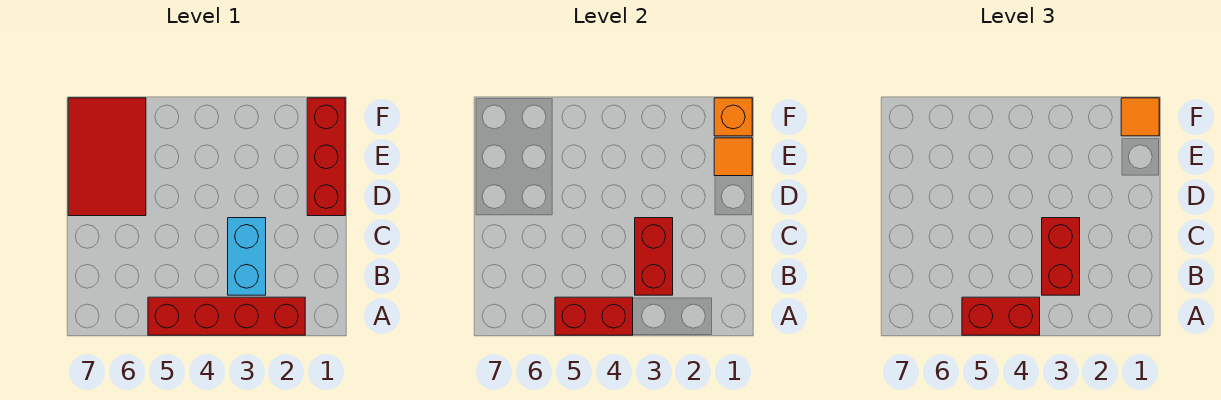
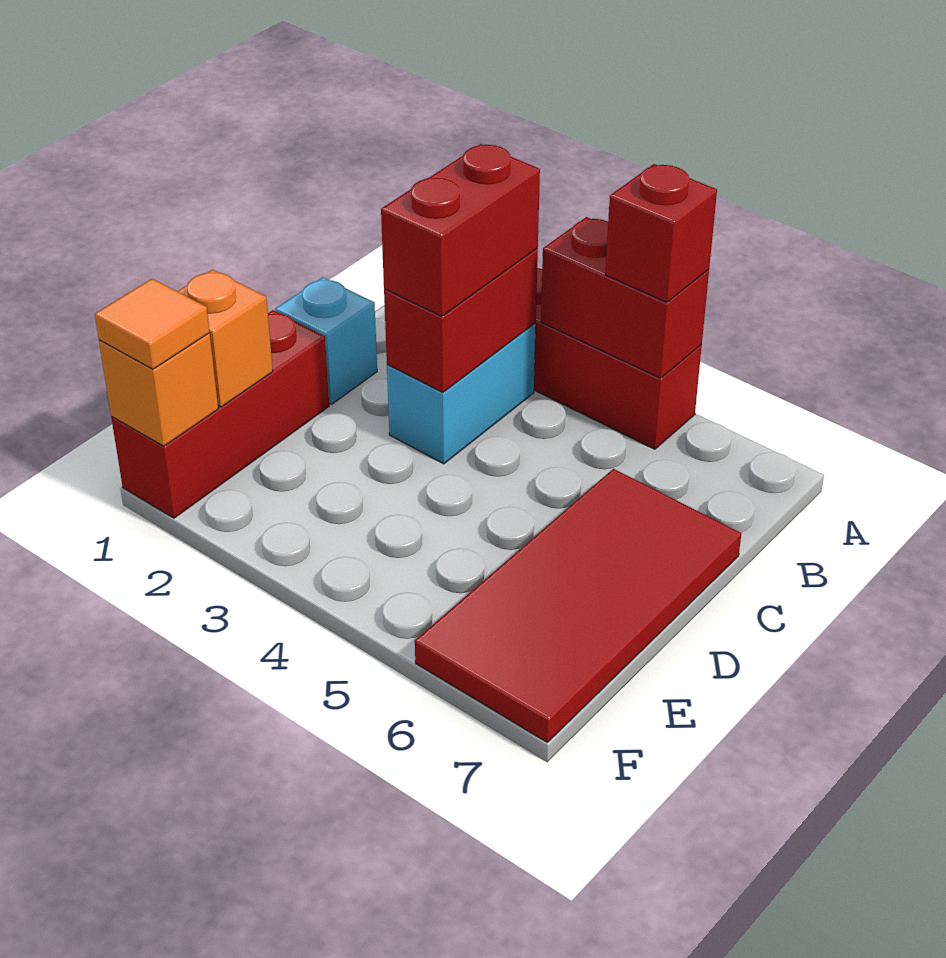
red brick A4:A5 level 3 -> red brick A5 level 3
none -> cyan brick C1 level 1
red tile D6:F7 level 1 -> red tile C6:F7 level 1
orange tile E1 level 2 -> orange brick E1 level 2

